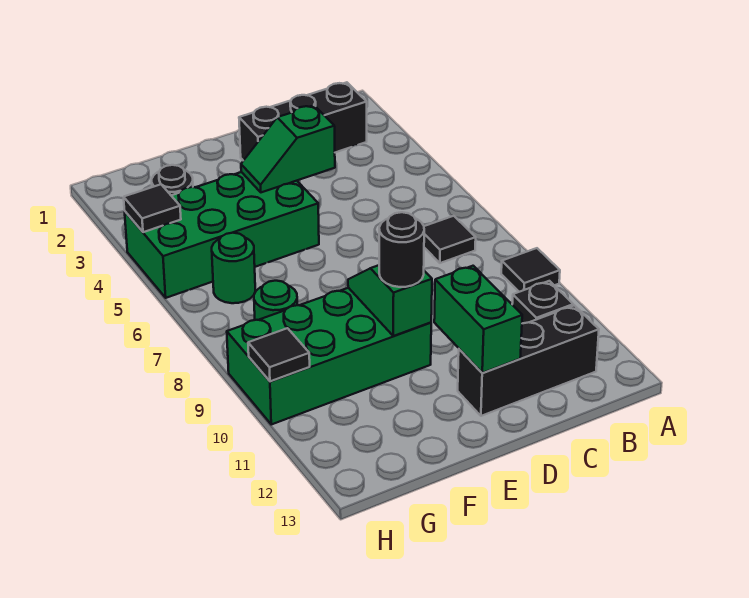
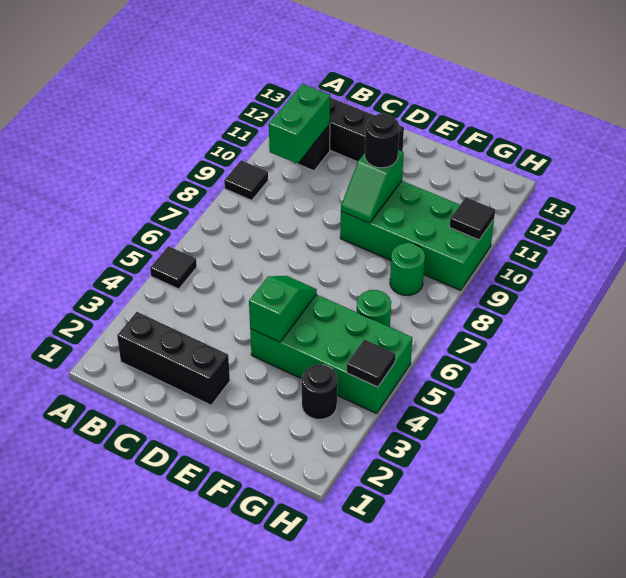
black tile B7 level 1 -> black tile A5 level 1
green slope D4:E4 level 2 top D -> green slope E4:E5 level 2 top 4
green brick D11:D12 level 2 -> green brick B10:B11 level 2

